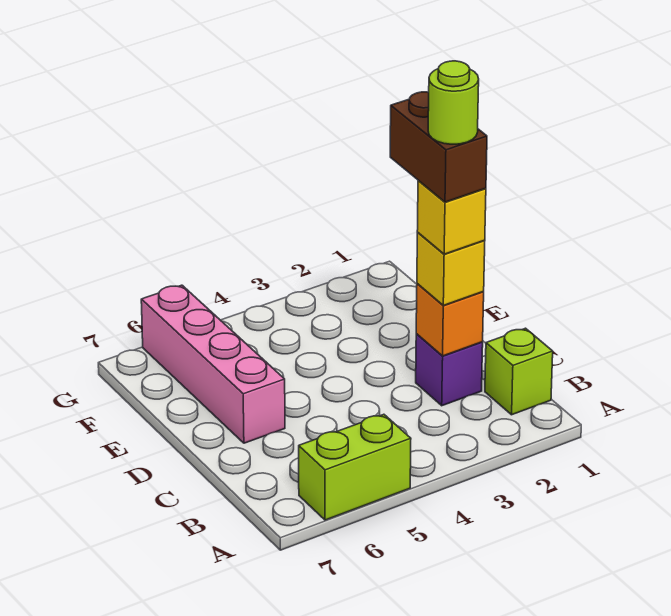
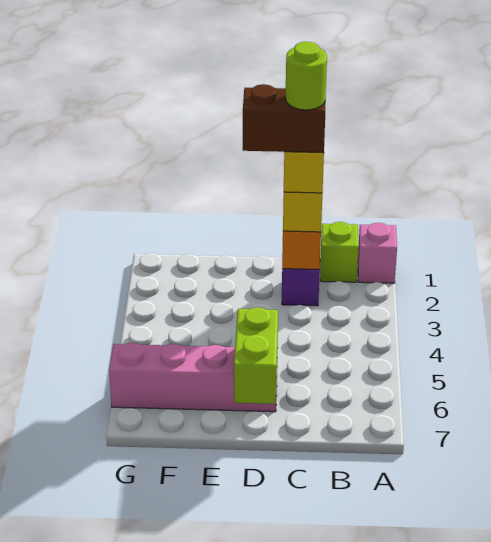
none -> pink brick A1 level 1
lime brick A5:A6 level 1 -> lime brick D6:D7 level 2

